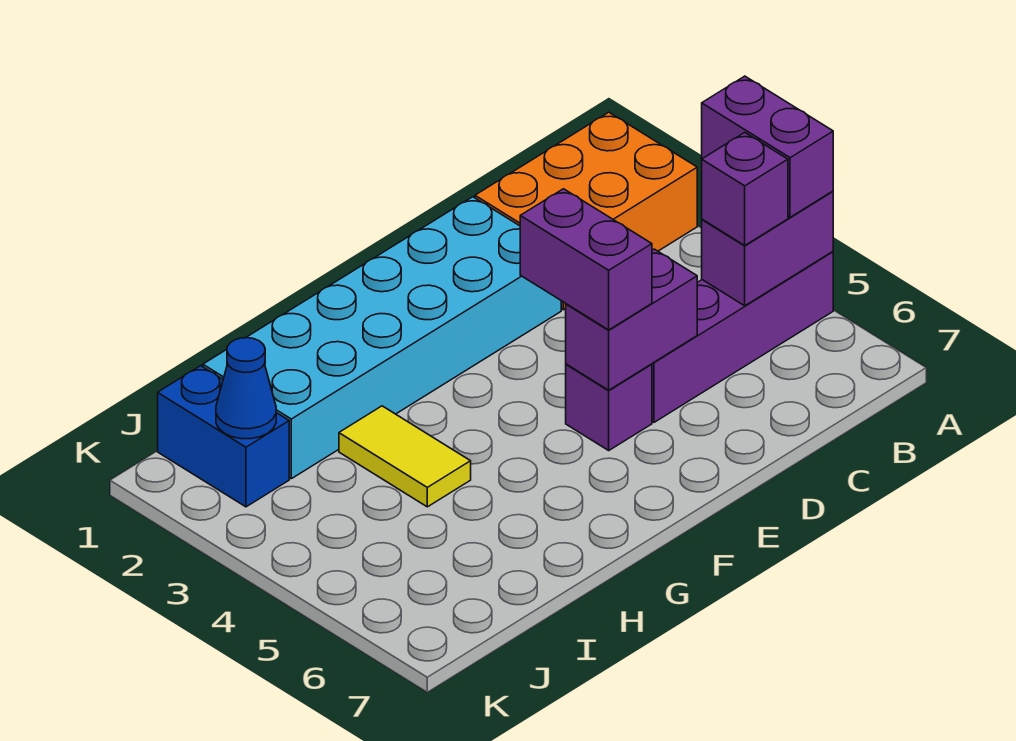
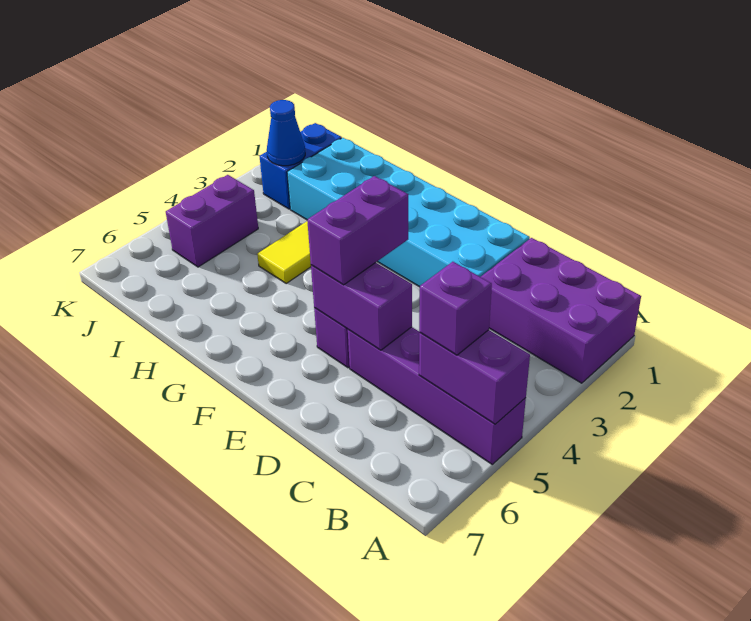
orange brick A1:C2 level 1 -> purple brick A1:C2 level 1
purple brick A4:A5 level 3 -> purple brick J4:J5 level 1

